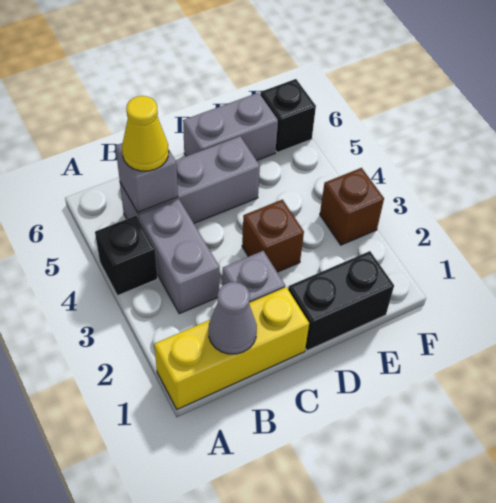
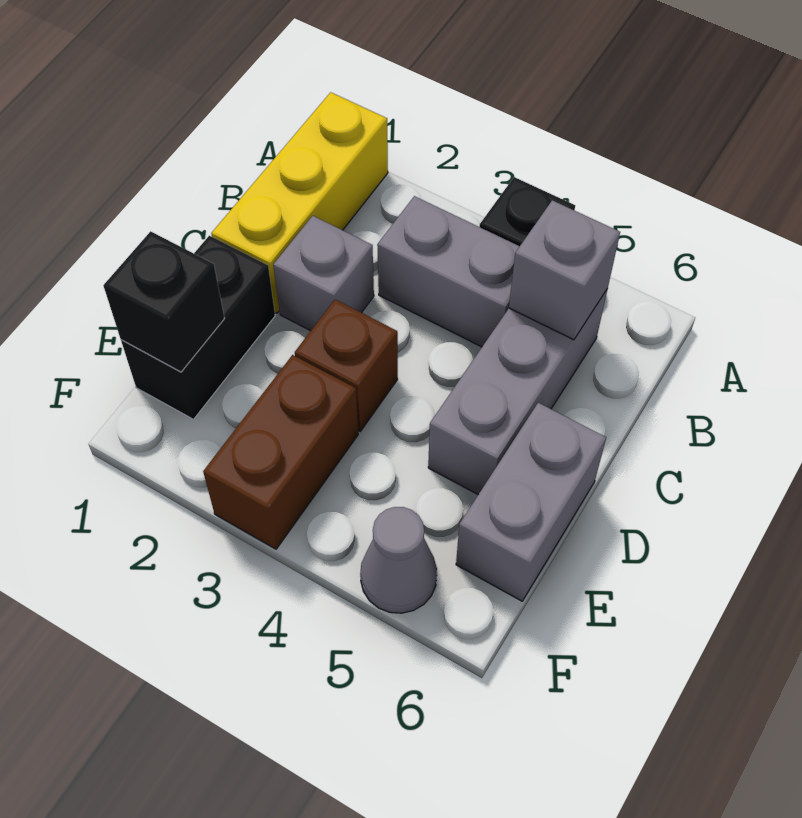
grey cone B1 level 2 -> grey cone F5 level 1
yellow cone B5 level 3 -> none
brown brick F3 level 1 -> brown brick E3:F3 level 1
black brick F6 level 1 -> black brick E1 level 2

